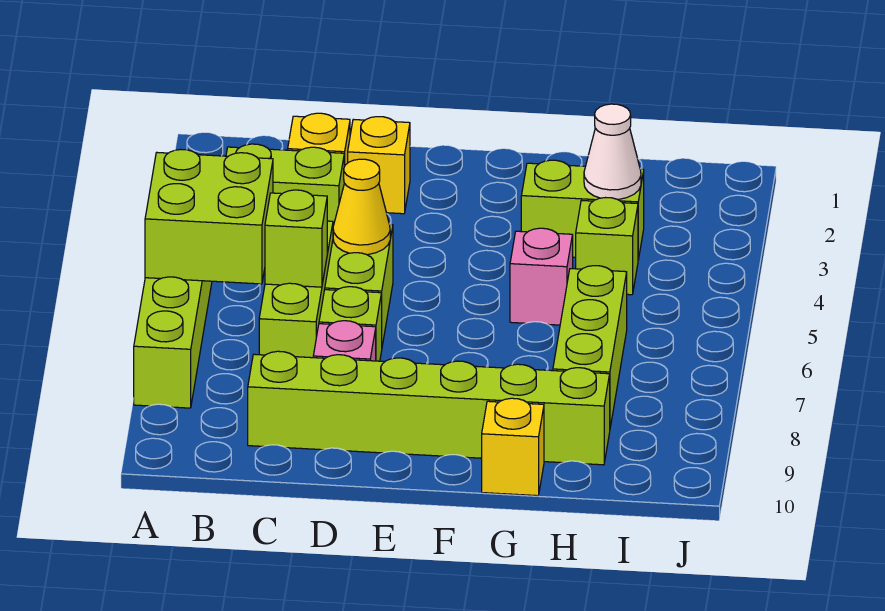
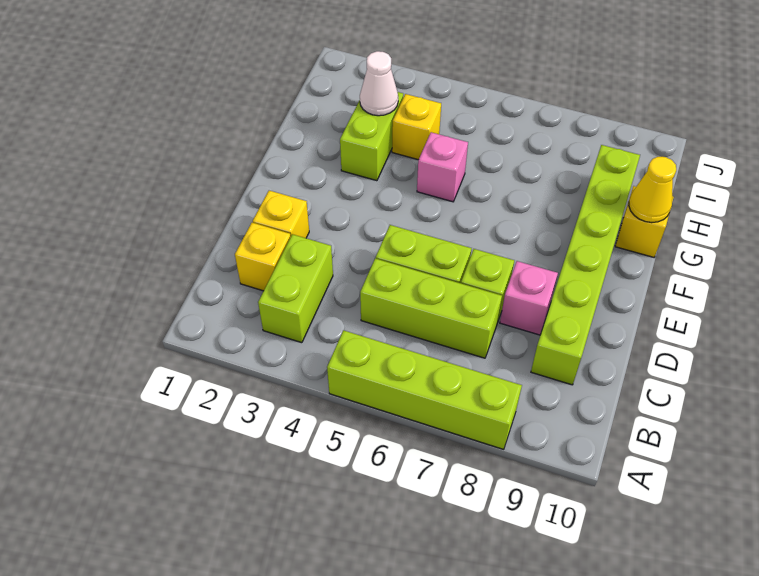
lime brick A5:B6 level 2 -> none
lime brick C6 level 2 -> none
yellow cone D5 level 2 -> yellow cone G10 level 2
lime brick H4 level 1 -> yellow brick H4 level 1
lime brick H6:H8 level 1 -> none

